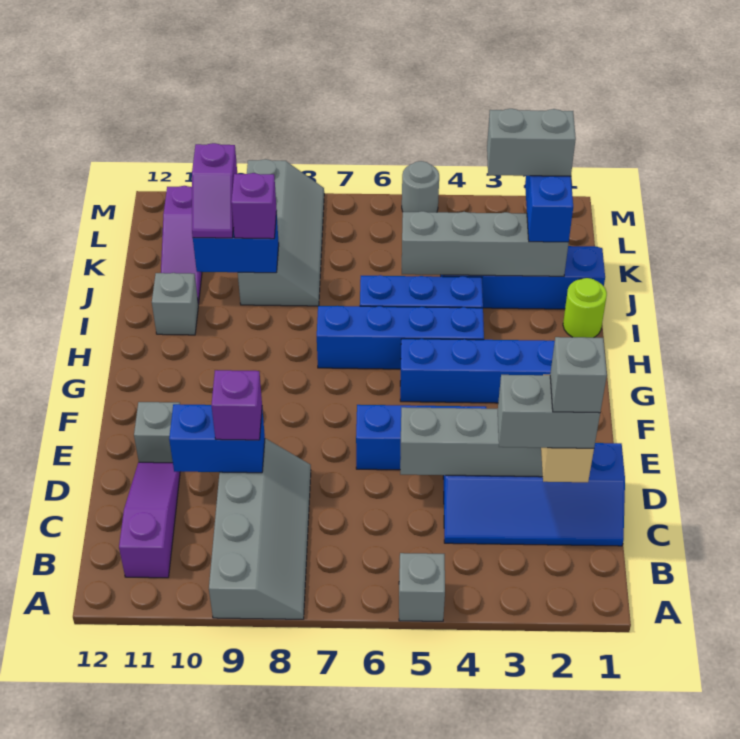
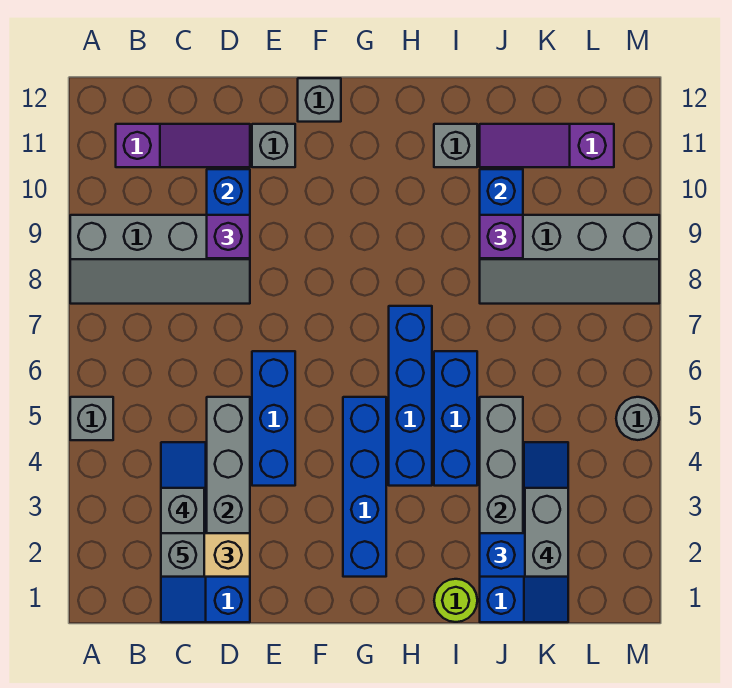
none -> grey brick F12 level 1
purple slope J10:K10 level 3 top K -> none

